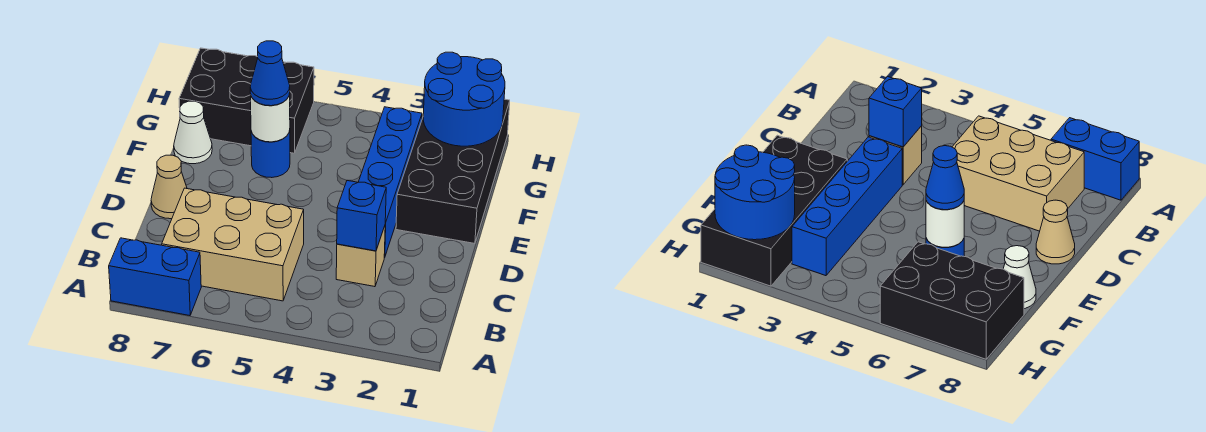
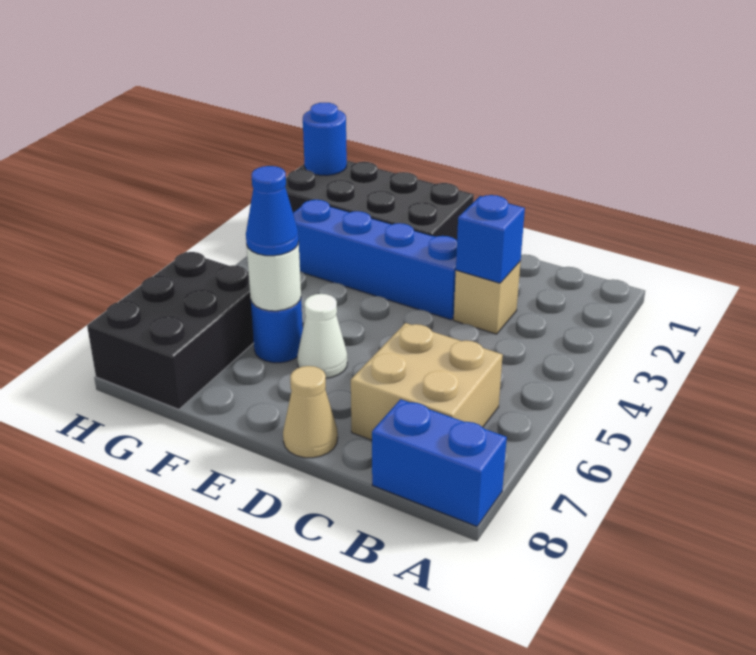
blue brick A7:A8 level 1 -> blue brick A8:B8 level 1
tan brick B5:C7 level 1 -> tan brick B6:C7 level 1
white cone F8 level 1 -> white cone E6 level 1
blue round brick G1:H2 level 2 -> blue round brick H1 level 2

